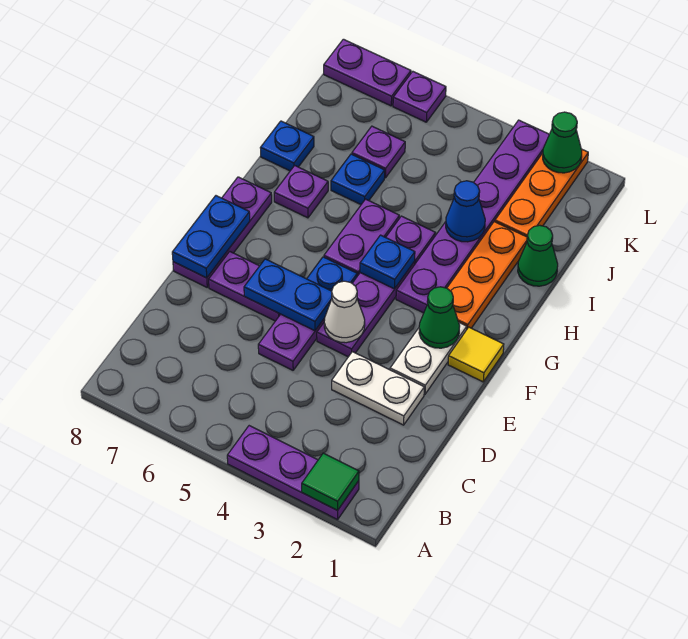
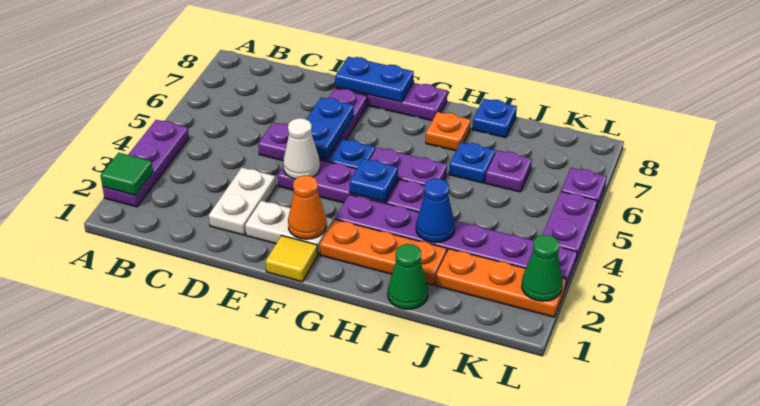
green cone F2 level 2 -> orange cone F2 level 2
purple plate H7 level 1 -> orange plate H7 level 1
purple plate L7:L8 level 1 -> purple plate L4:L5 level 1

